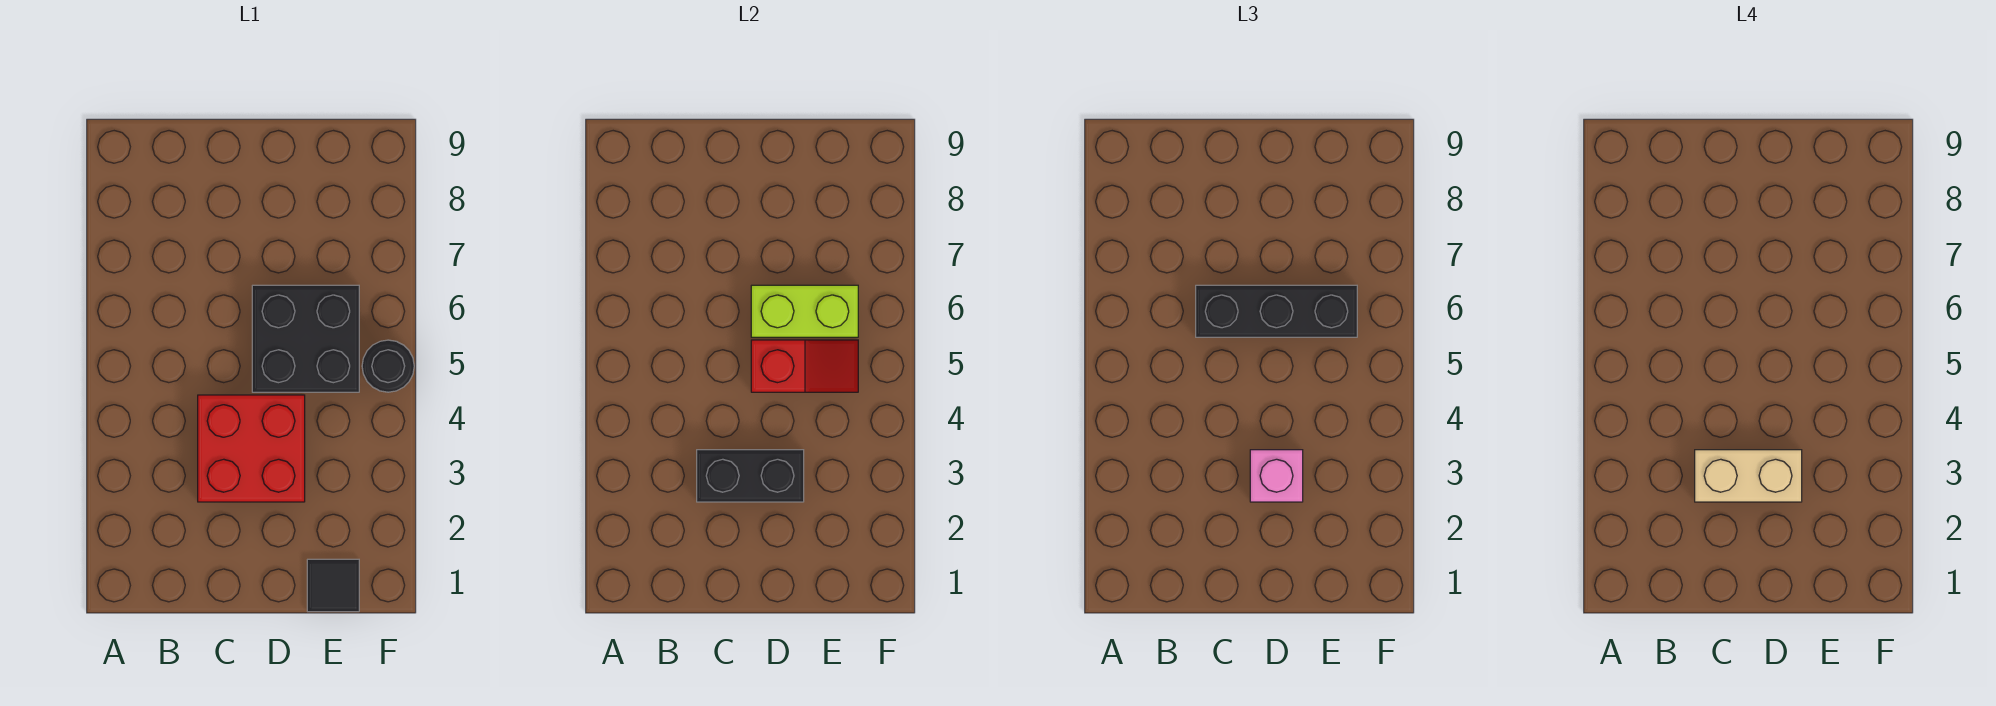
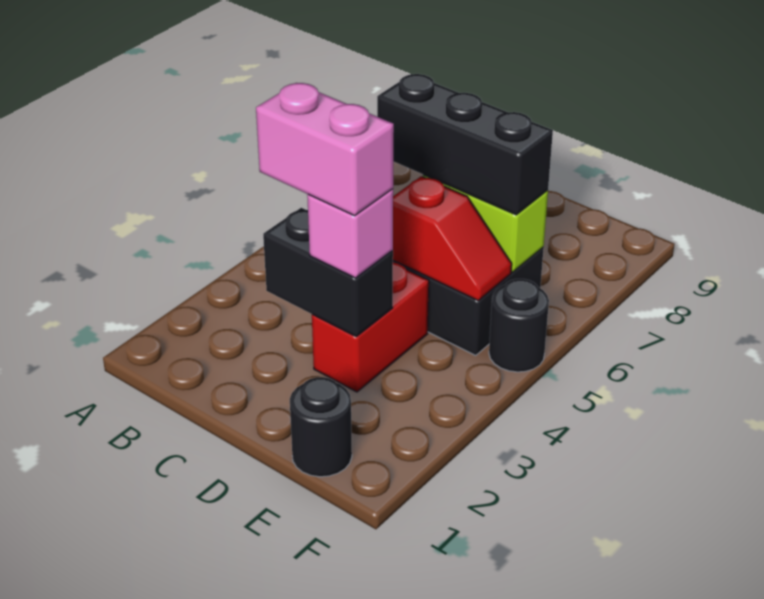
red brick C3:D4 level 1 -> red brick D3:D4 level 1
tan brick C3:D3 level 4 -> pink brick C3:D3 level 4
black tile E1 level 1 -> black round brick E1 level 1

